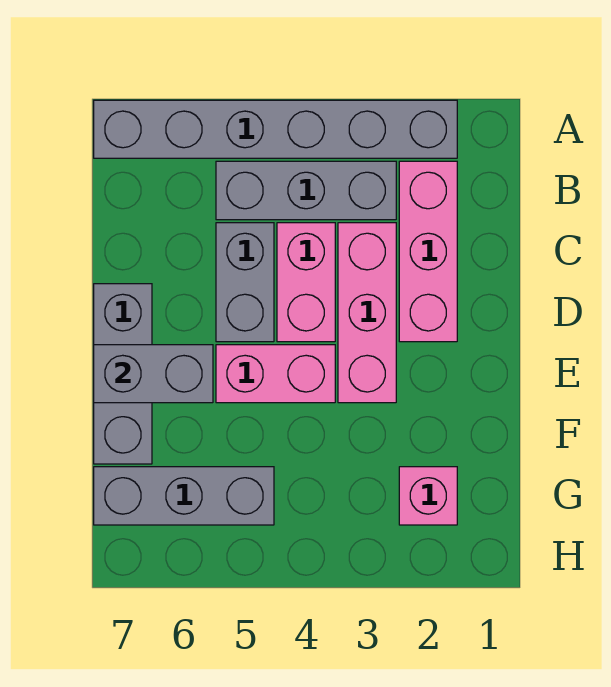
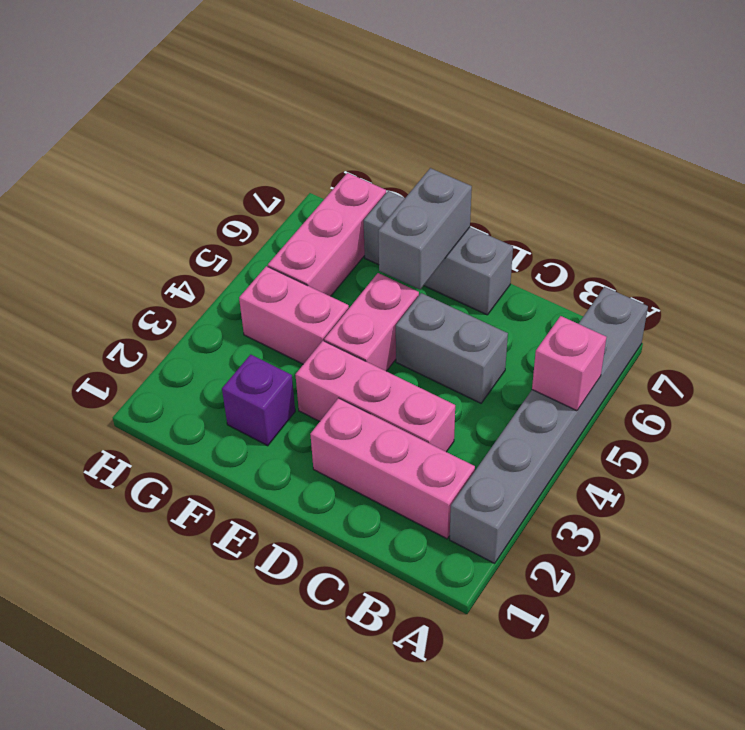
grey brick B3:B5 level 1 -> none
pink brick C4:D4 level 1 -> pink brick F4:G4 level 1
none -> purple brick F2 level 1
pink brick G2 level 1 -> pink brick A5 level 2
grey brick G5:G7 level 1 -> pink brick G5:G7 level 1

